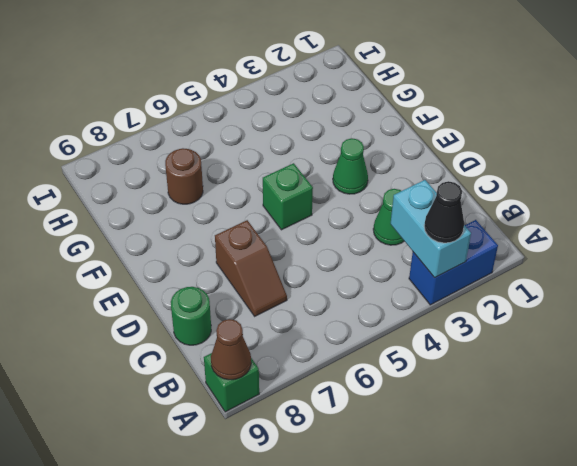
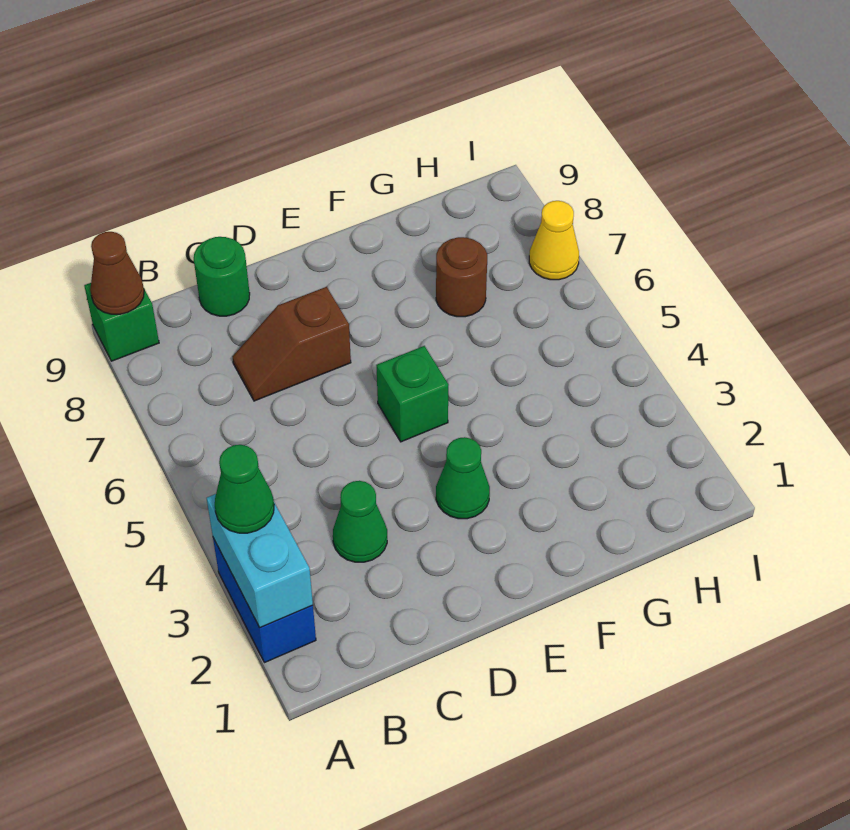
cyan brick A3:B3 level 2 -> cyan brick A2:A3 level 2
black cone A3 level 3 -> green cone A3 level 3
none -> yellow cone I7 level 1

